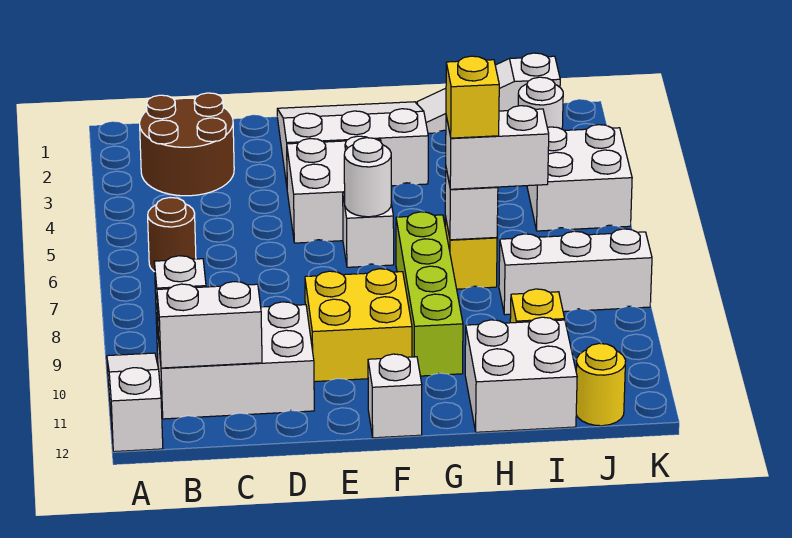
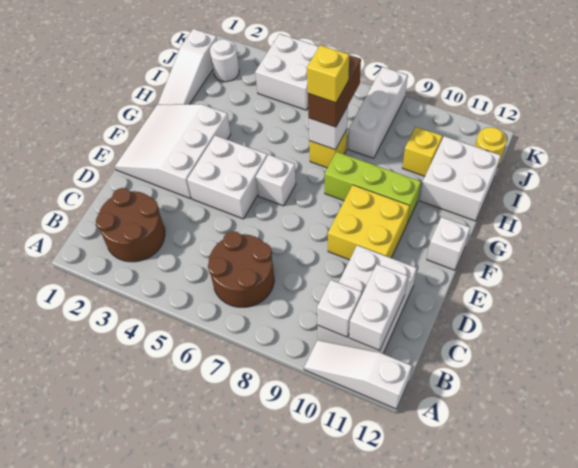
brown round brick B6 level 1 -> brown round brick B6:C7 level 1
white round brick F6 level 2 -> none
lime brick G7:G10 level 1 -> lime brick G8:G10 level 1
white brick H7:I7 level 3 -> brown brick H7:I7 level 3

